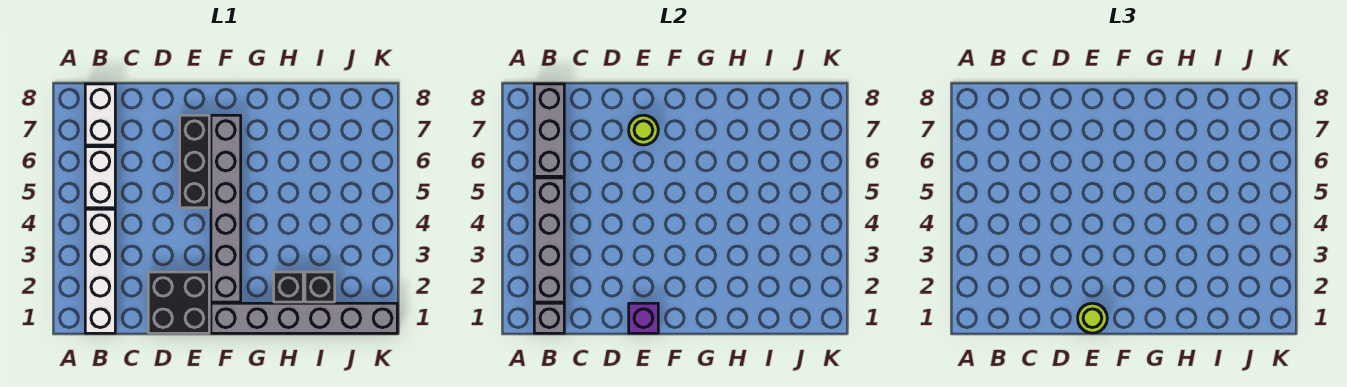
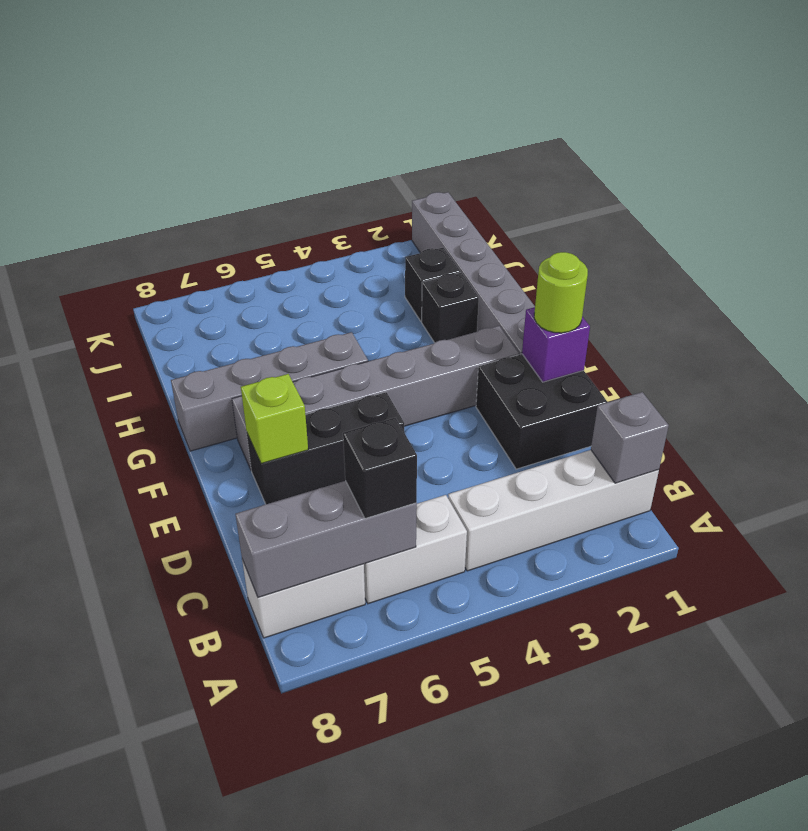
grey brick B2:B5 level 2 -> grey brick G5:G8 level 1
none -> black brick B6 level 3
lime round brick E7 level 2 -> lime brick E7 level 2

